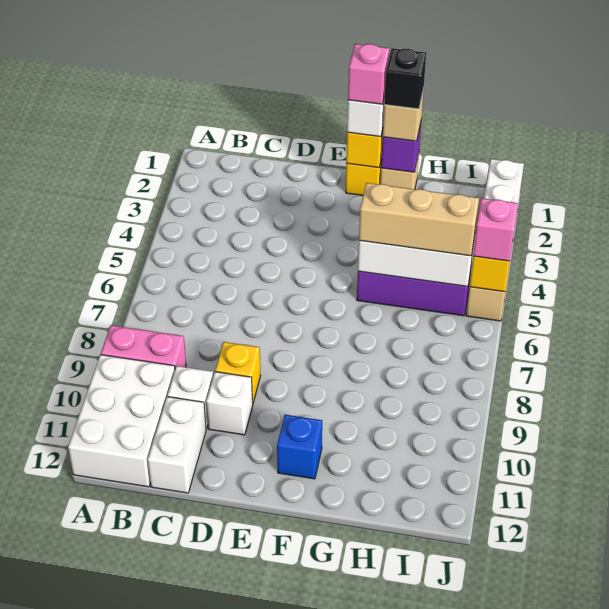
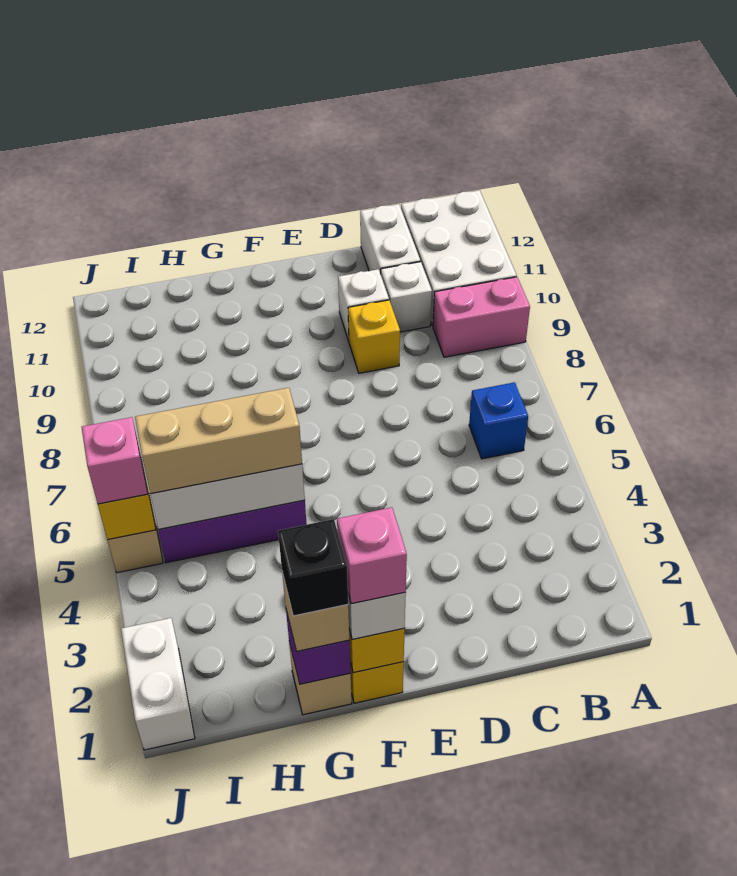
blue brick F11 level 1 -> blue brick B6 level 1

